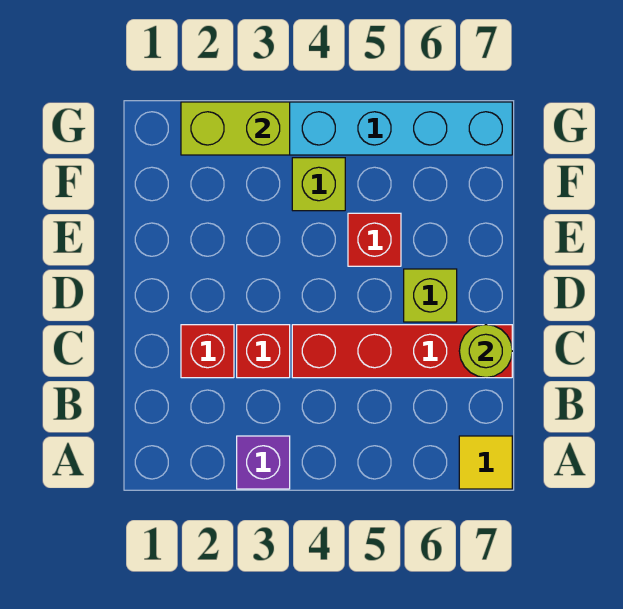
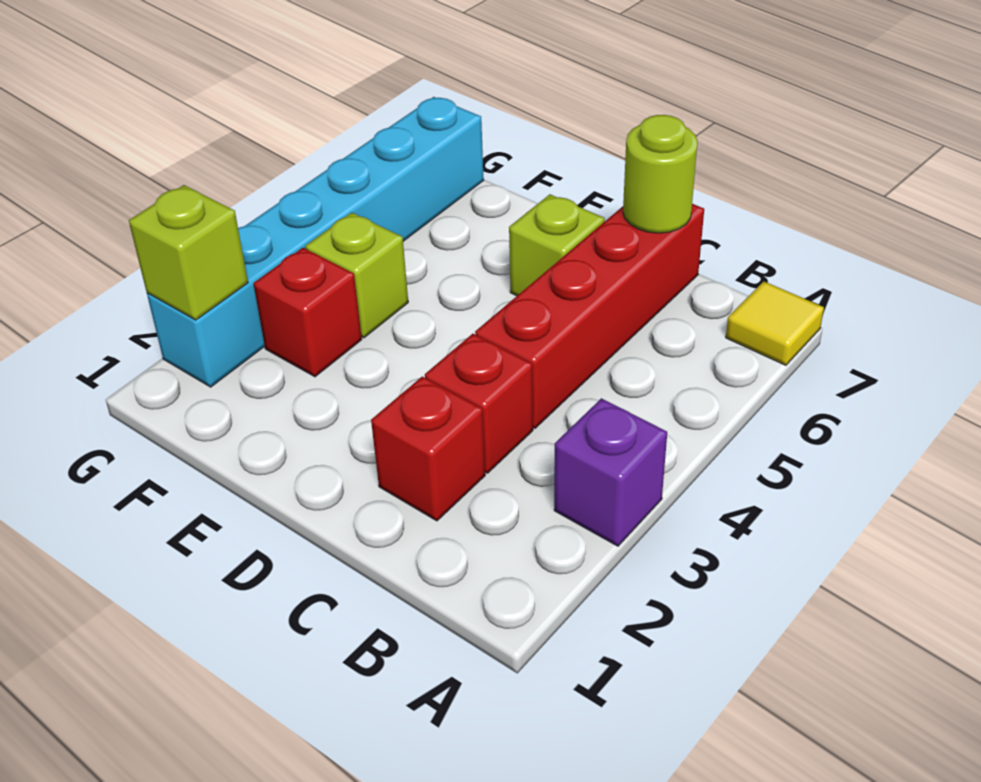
red brick E5 level 1 -> red brick F3 level 1
lime brick G2:G3 level 2 -> lime brick G2 level 2

